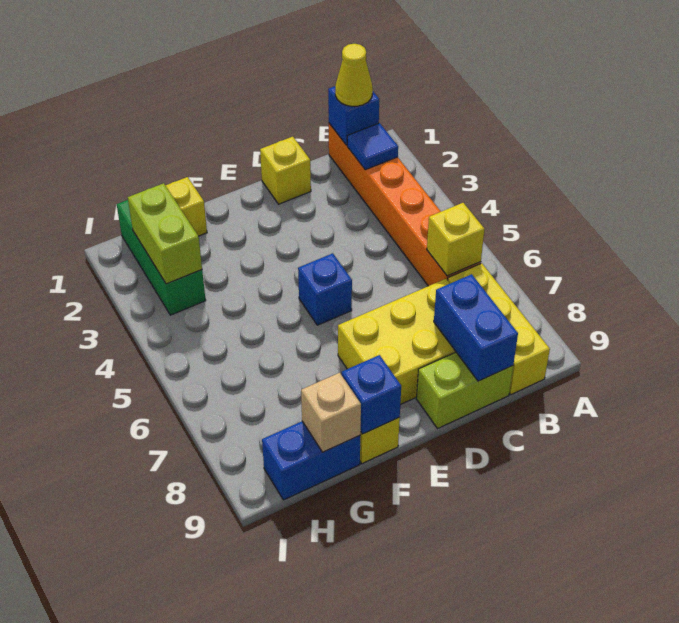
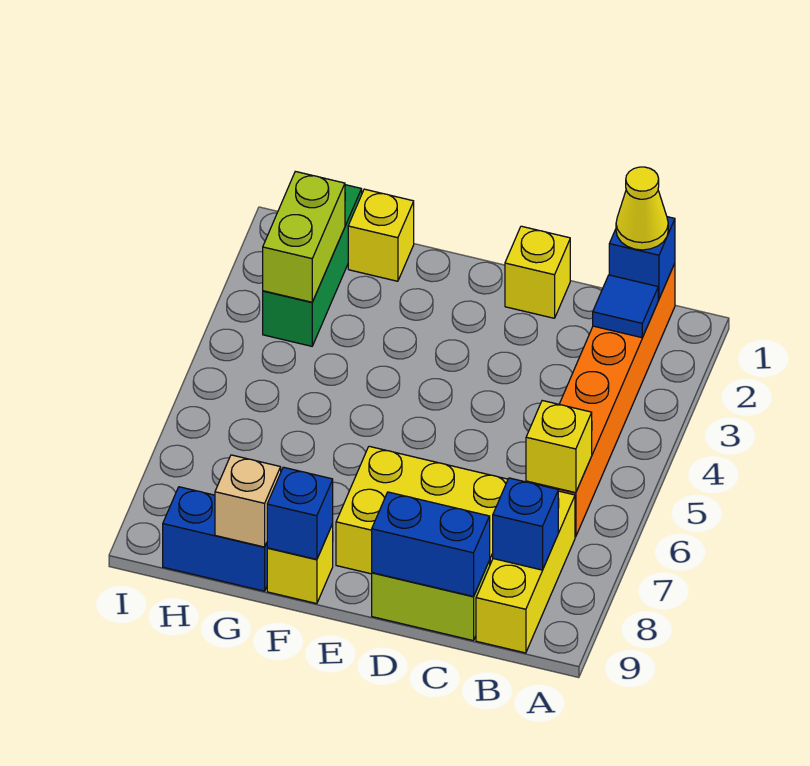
blue brick C8:C9 level 2 -> blue brick C9:D9 level 2
blue brick E5 level 1 -> blue brick B8 level 2

